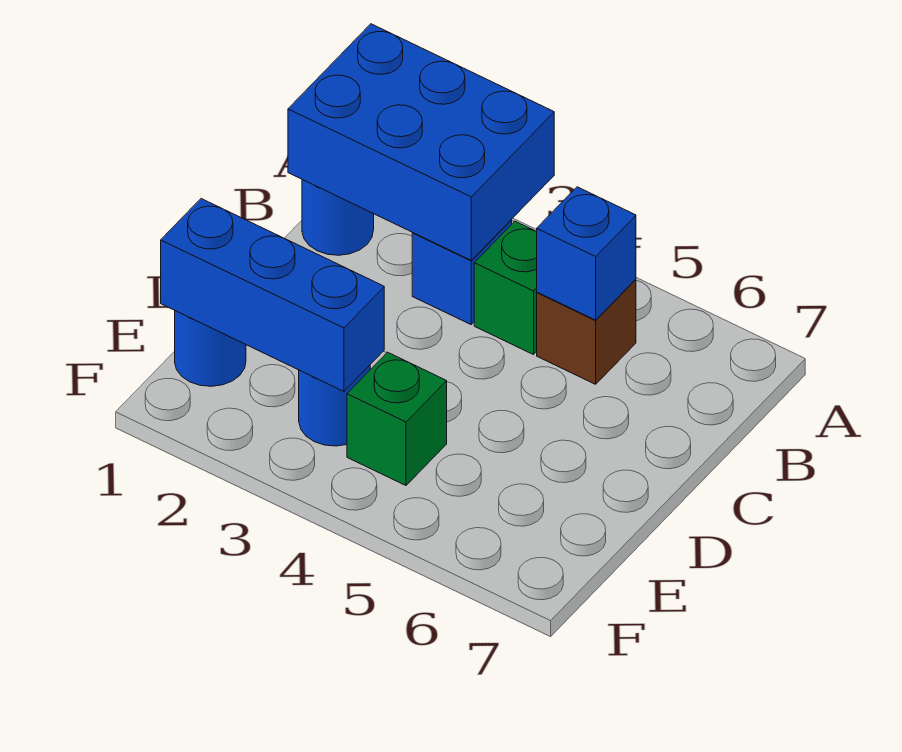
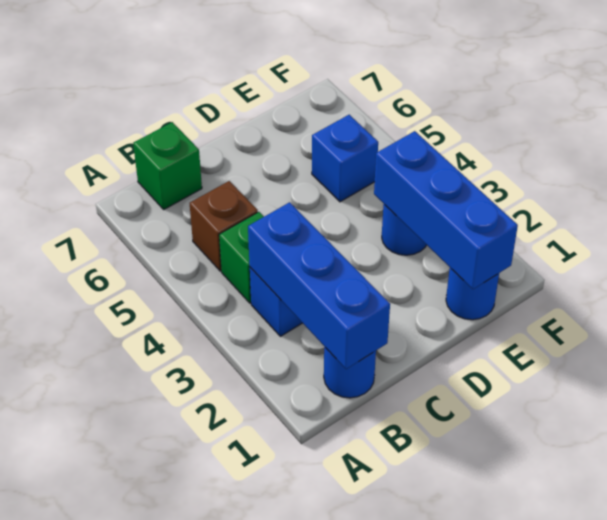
blue brick A1:B3 level 2 -> blue brick B1:B3 level 2
blue brick B5 level 2 -> blue brick E5 level 1
green brick E4 level 1 -> green brick B7 level 1

